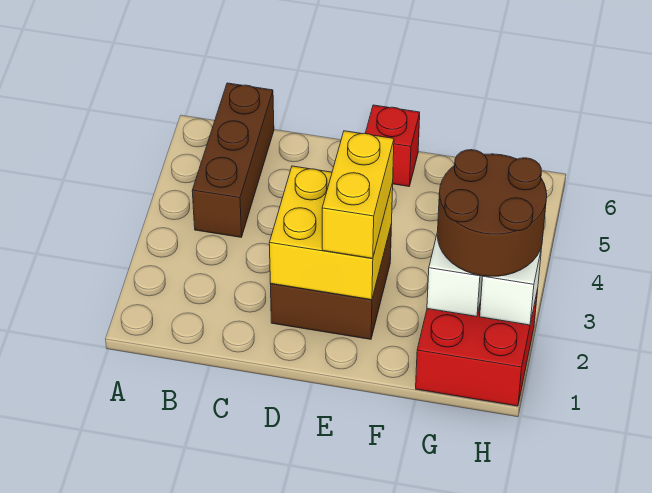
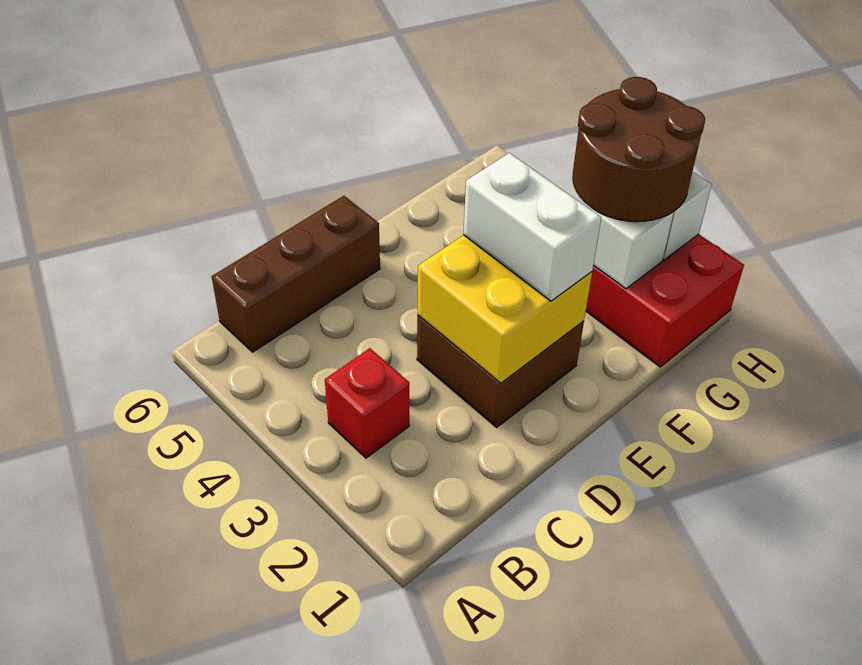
brown brick B4:B6 level 1 -> brown brick B6:D6 level 1
yellow brick E2:E3 level 3 -> white brick E2:E3 level 3
red brick E6 level 1 -> red brick B3 level 1

